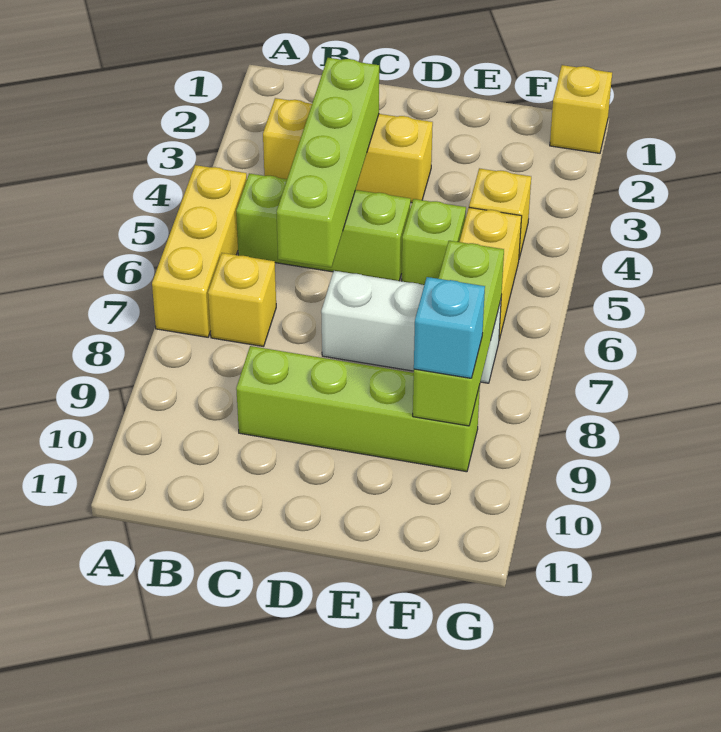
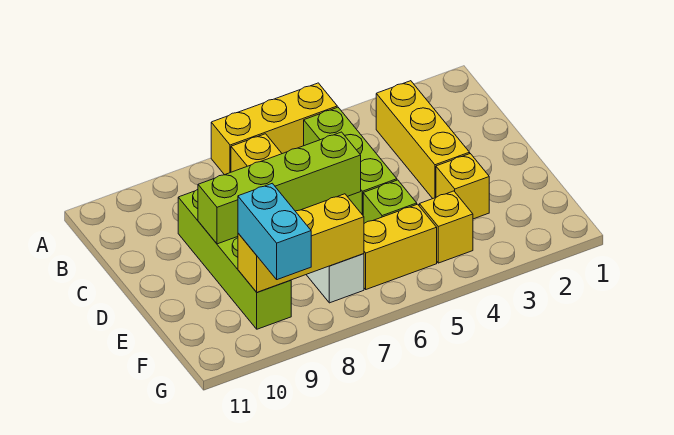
lime brick C3:C6 level 2 -> lime brick D6:D9 level 2
lime brick F7:F9 level 2 -> yellow brick F7:F9 level 2
cyan brick F9 level 3 -> cyan brick F9:G9 level 3
yellow brick G1 level 1 -> yellow brick E3 level 1

